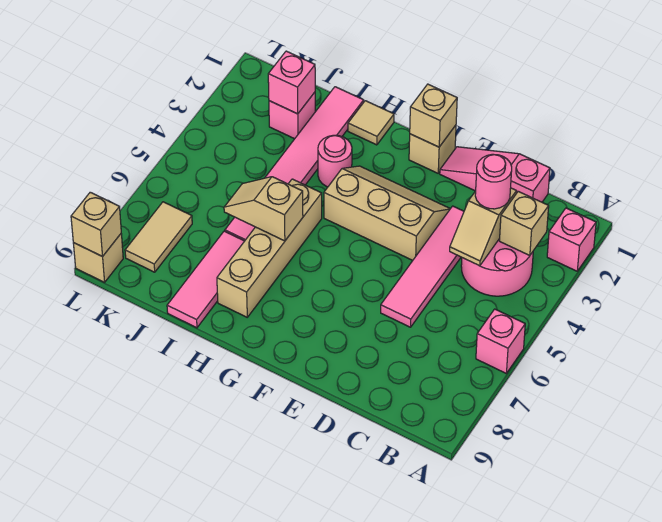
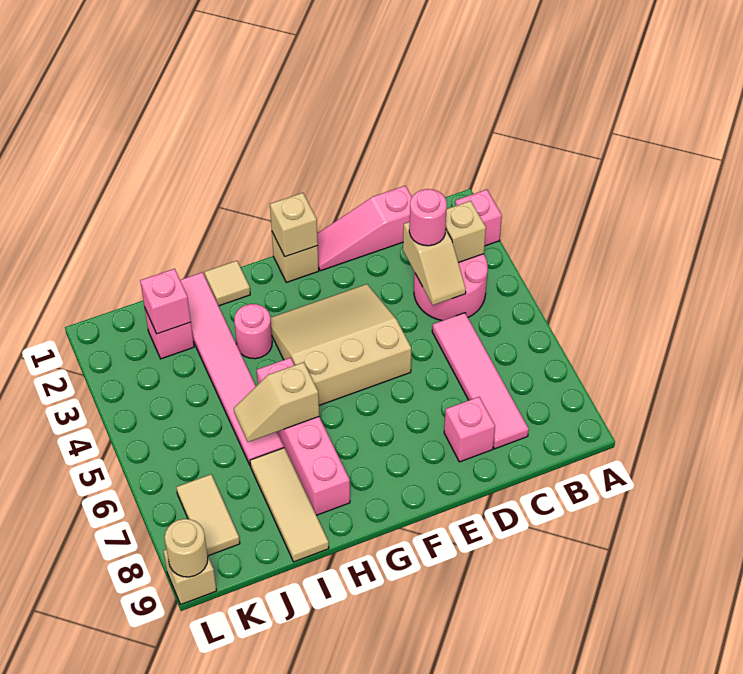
pink brick A6 level 1 -> pink brick D8 level 1
pink tile D3:D6 level 1 -> pink tile C5:C8 level 1
tan slope E3:G4 level 1 top 4 -> tan slope E3:G5 level 1 top 5
tan brick H5:H8 level 1 -> pink brick H5:H8 level 1
pink tile I7:I9 level 1 -> tan tile I7:I9 level 1
tan brick L9 level 2 -> tan round brick L9 level 2

